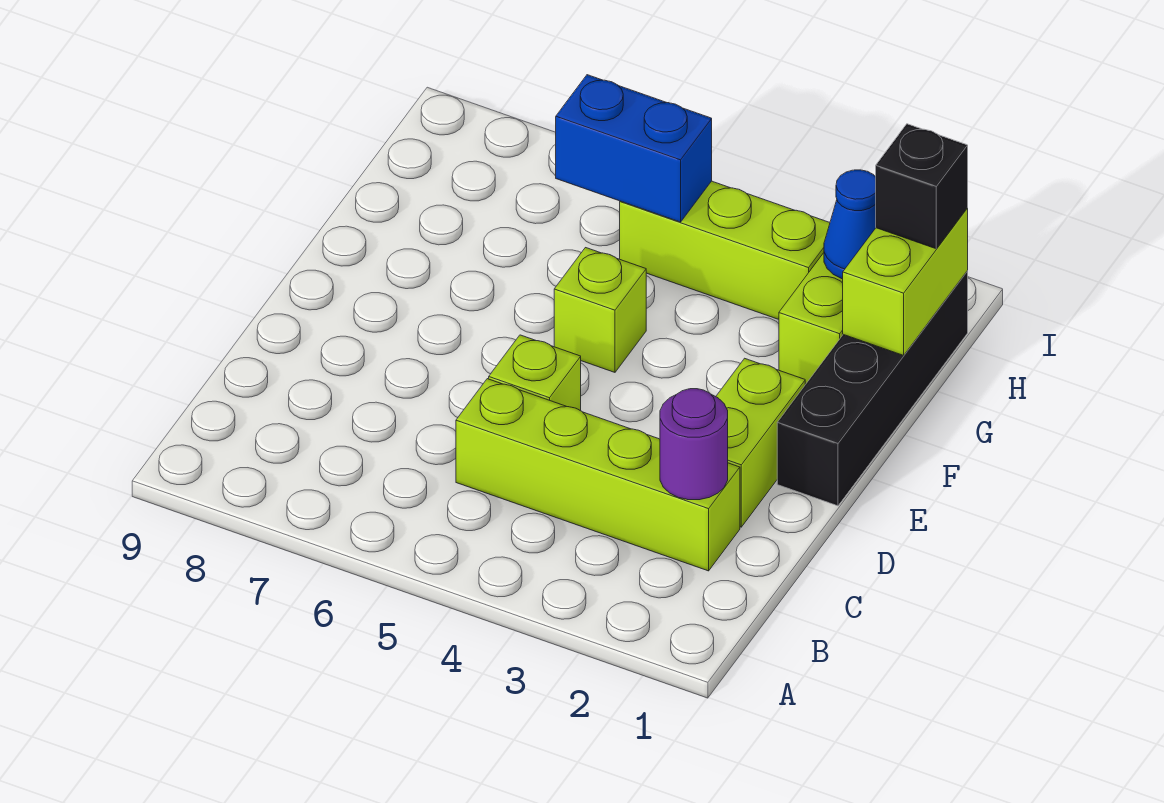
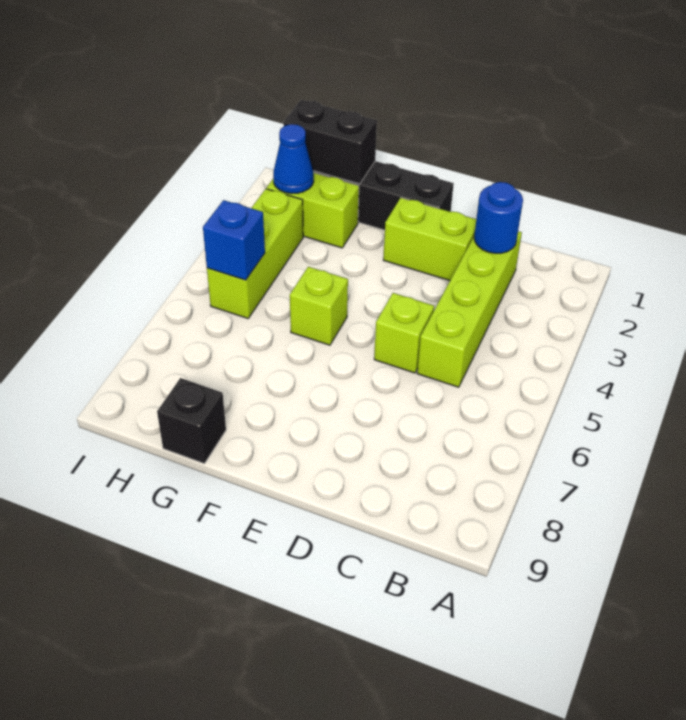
purple round brick C2 level 2 -> blue round brick C2 level 2
lime brick G1:H1 level 2 -> black brick G1:H1 level 2
black brick H1 level 3 -> black brick G9 level 1
blue brick H5:H6 level 2 -> blue brick H5 level 2

